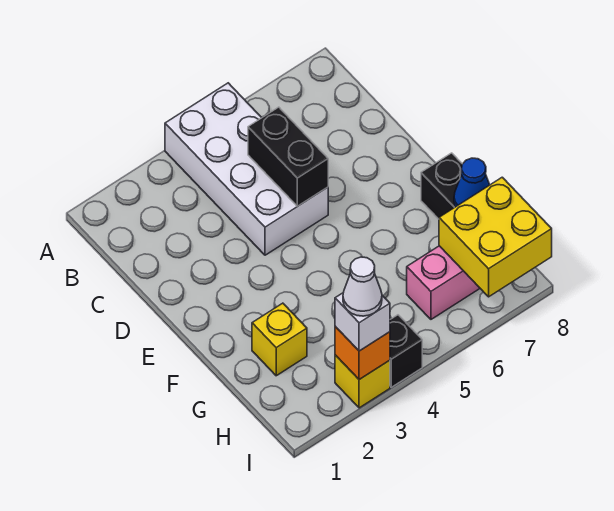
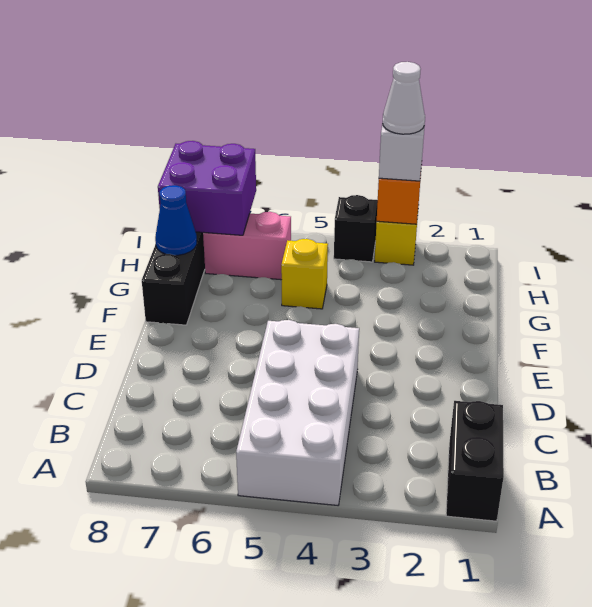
black brick C5:D5 level 2 -> black brick A1:B1 level 1
yellow brick G2 level 1 -> yellow brick G5 level 1
yellow brick H7:I8 level 2 -> purple brick H7:I8 level 2

